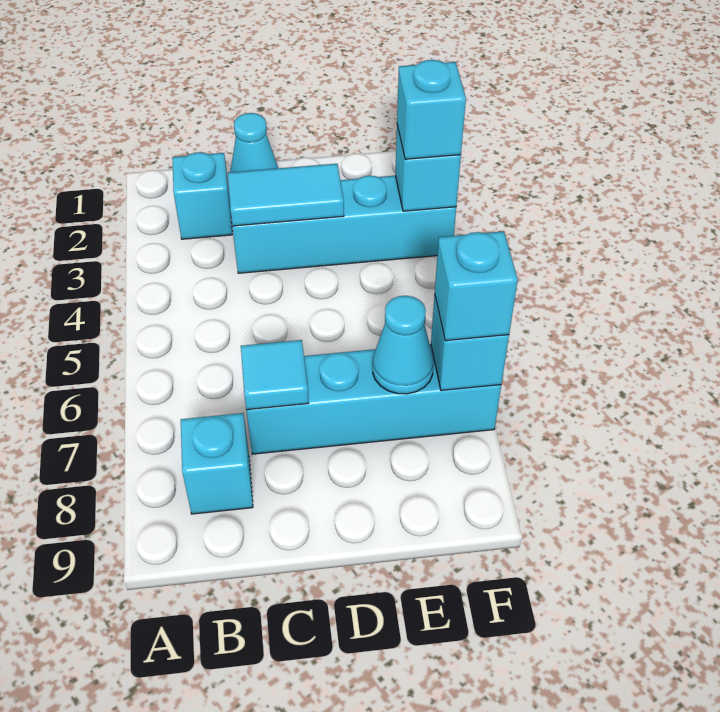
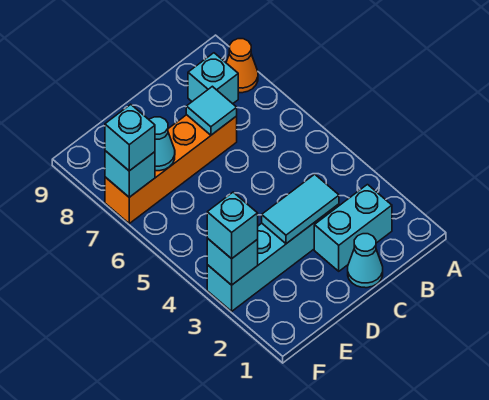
none -> orange cone A8 level 1
cyan brick B2 level 1 -> cyan brick B2:C2 level 1
cyan brick C7:F7 level 1 -> orange brick C7:F7 level 1

